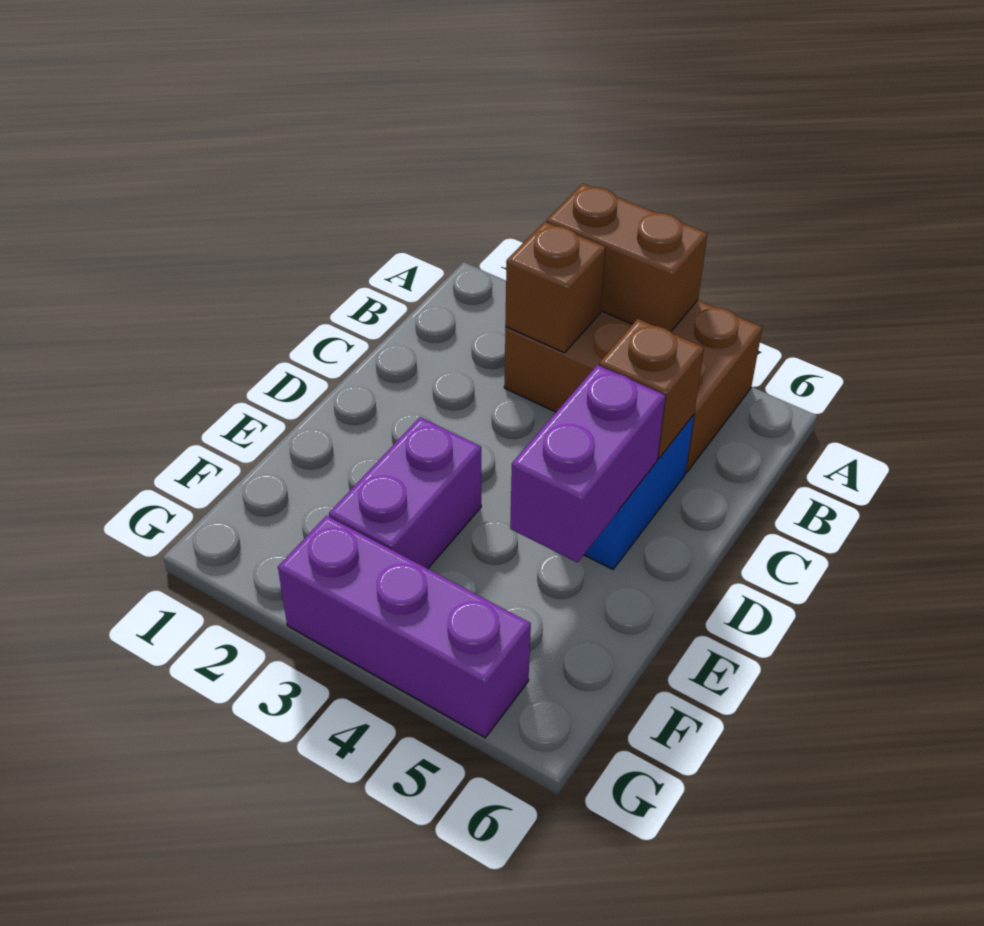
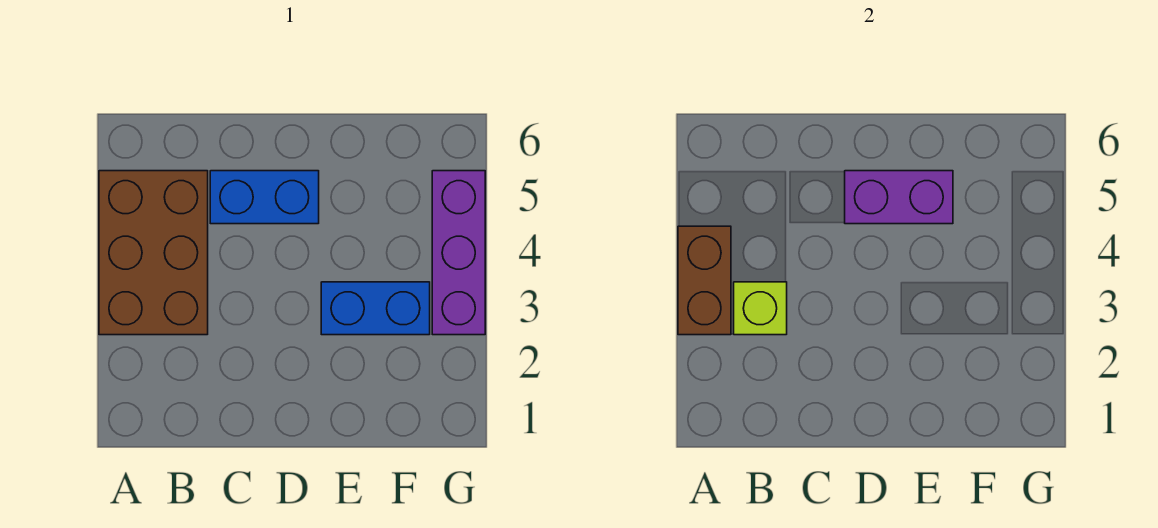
brown brick B3 level 2 -> lime brick B3 level 2
brown brick C5 level 2 -> none
purple brick E3:F3 level 1 -> blue brick E3:F3 level 1

